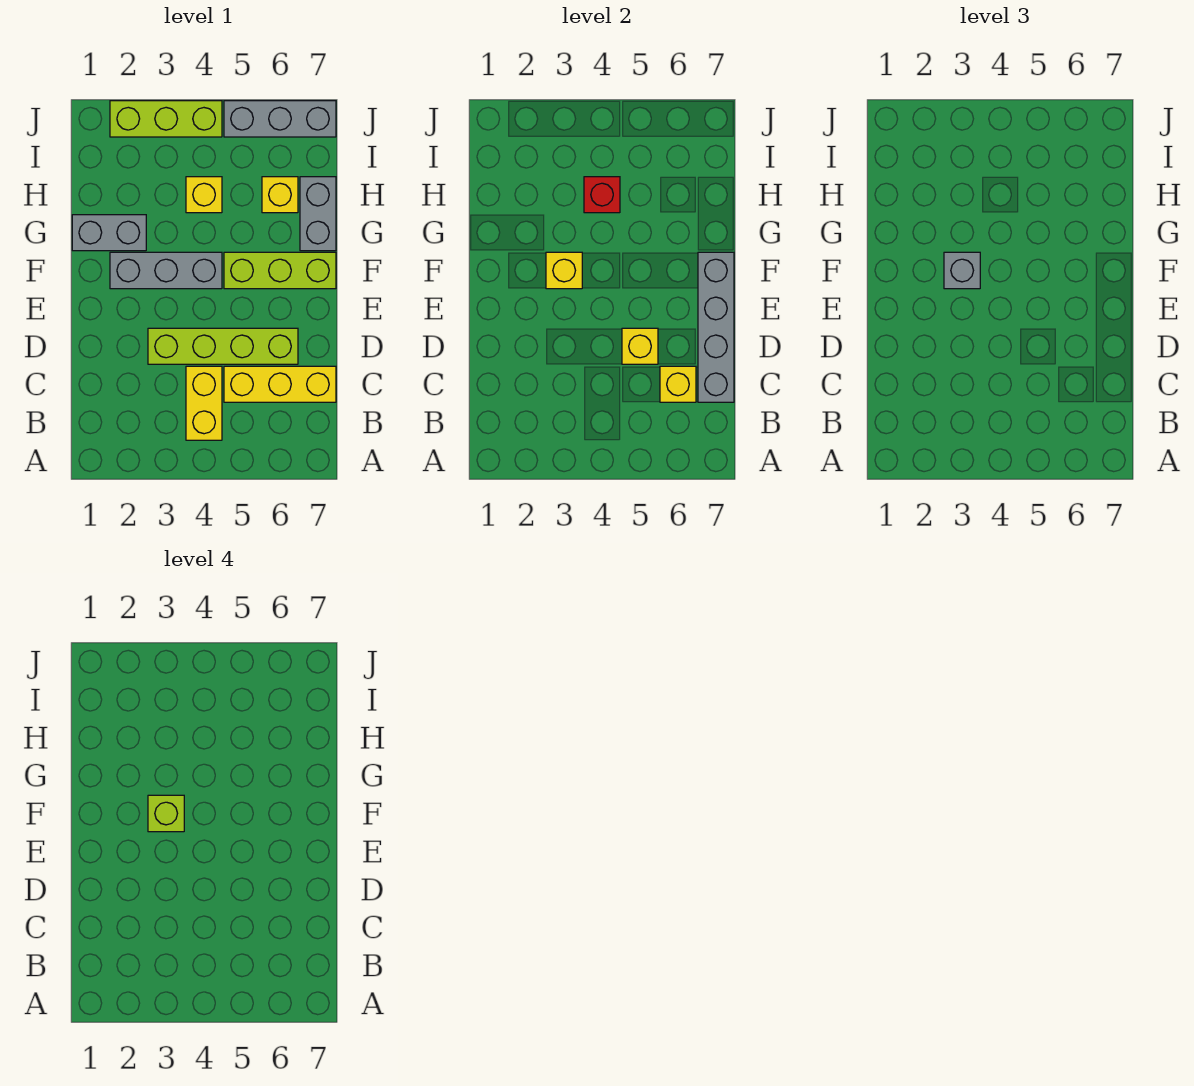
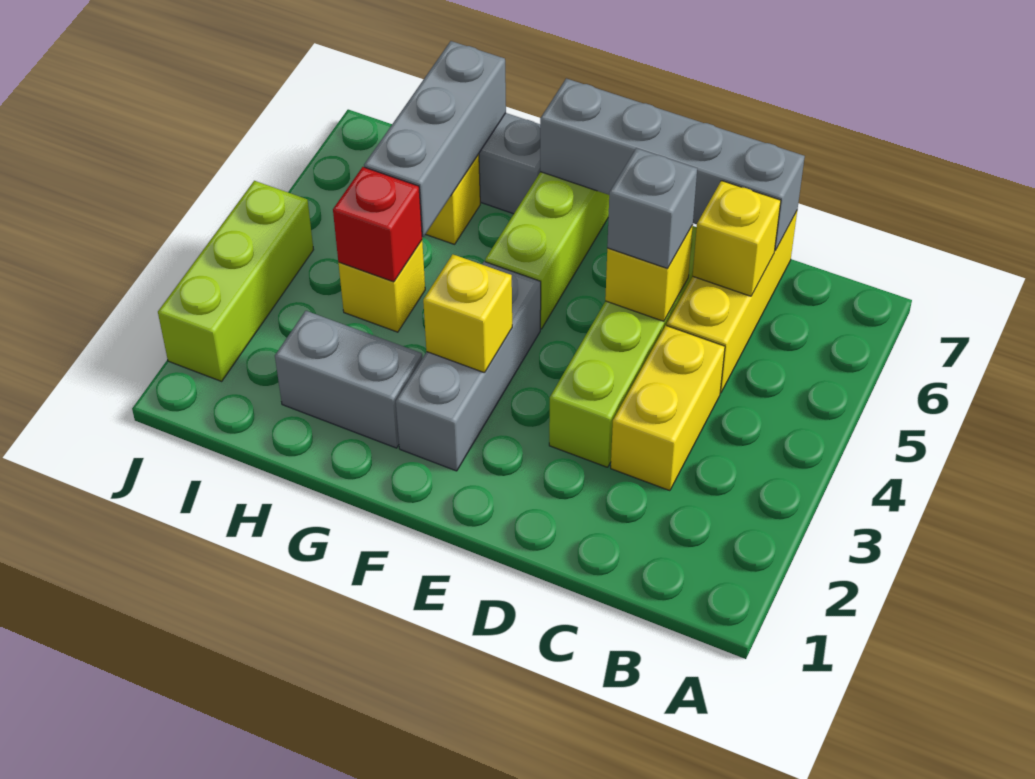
yellow brick B4:C4 level 1 -> yellow brick C3:C4 level 1
grey brick F3 level 3 -> grey brick D5 level 3
lime brick F3 level 4 -> none
grey brick G1:G2 level 1 -> grey brick G2:H2 level 1
grey brick J5:J7 level 1 -> grey brick H5:H7 level 2

